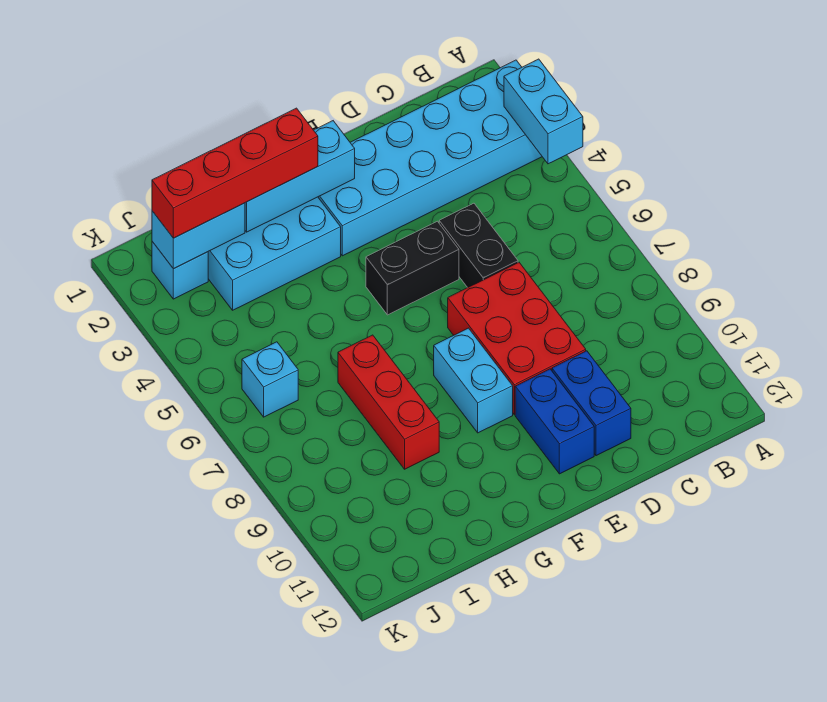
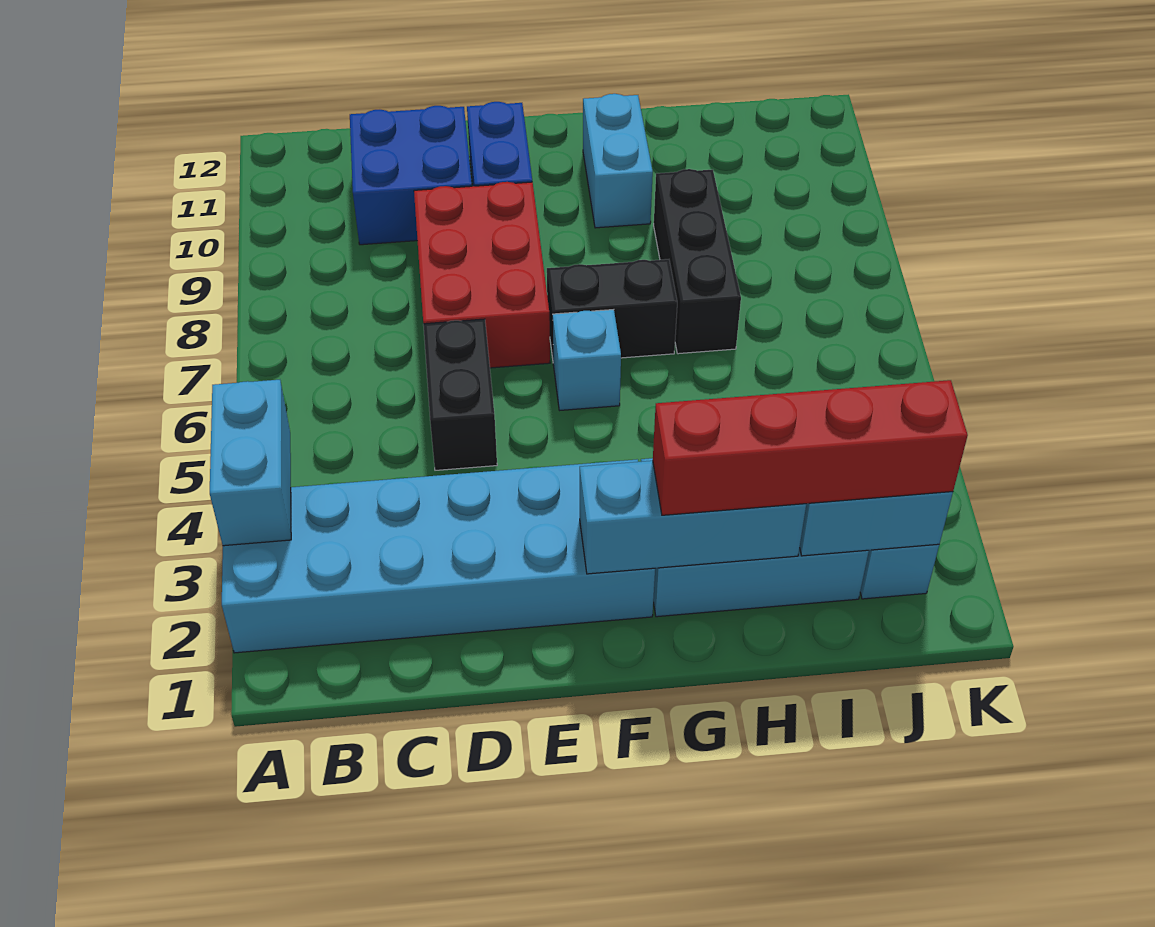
blue brick D10:D11 level 1 -> blue brick C10:D11 level 1
black brick E5:F5 level 1 -> black brick F7:G7 level 1
cyan brick F8:F9 level 1 -> cyan brick G10:G11 level 1
red brick H7:H9 level 1 -> black brick H7:H9 level 1
cyan brick J6 level 1 -> cyan brick F6 level 1

